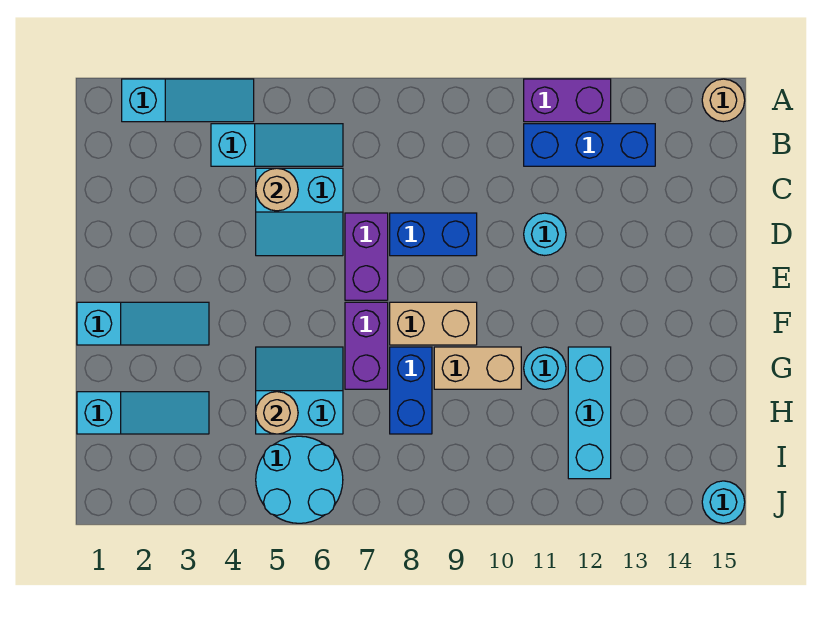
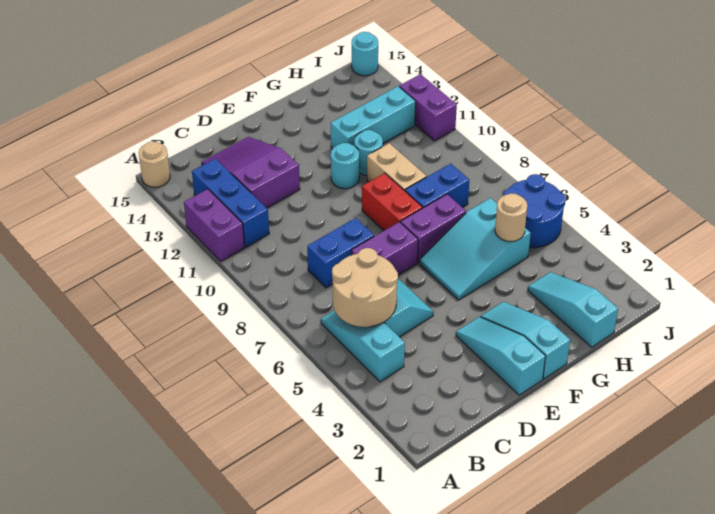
cyan slope A2:A4 level 1 top 2 -> cyan slope E1:E3 level 1 top 1
tan round brick C5 level 2 -> tan round brick B5:C6 level 2
none -> purple slope C12:D14 level 1 top 12
blue brick D8:D9 level 1 -> blue brick C8:D8 level 1
cyan round brick D11 level 1 -> cyan round brick F11 level 1
tan brick F8:F9 level 1 -> red brick F8:F9 level 1
cyan slope G5:H6 level 1 top H -> cyan slope F5:H6 level 1 top H
cyan round brick I5:J6 level 1 -> blue round brick I5:J6 level 1
none -> purple brick J11:J12 level 1

